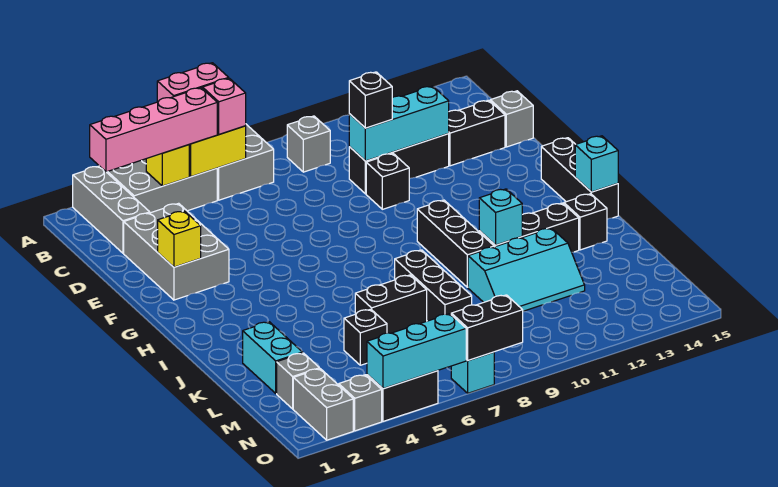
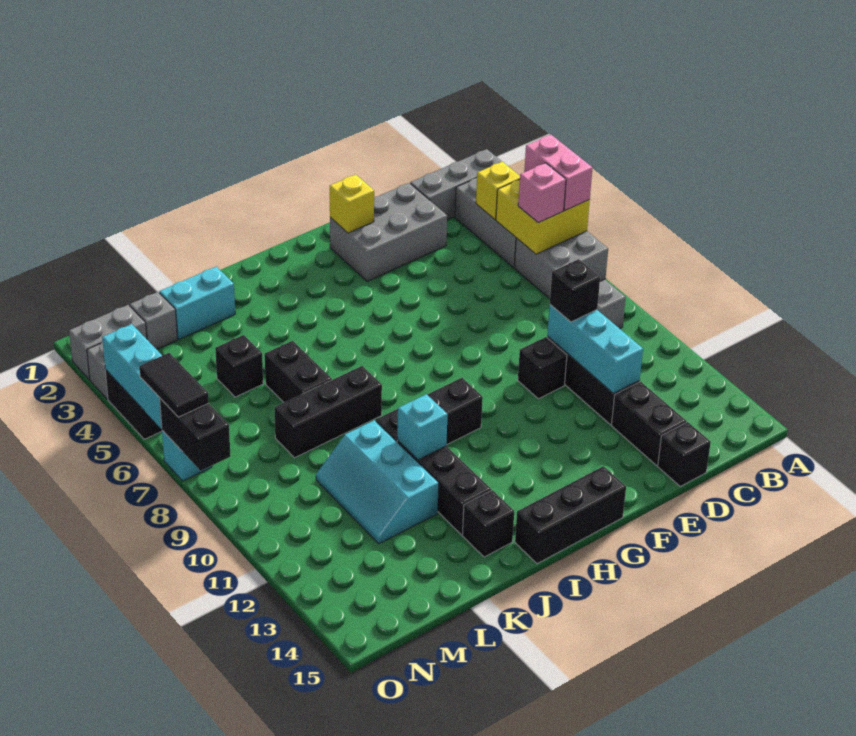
pink brick B2:B5 level 3 -> none
grey brick D15 level 1 -> black brick D15 level 1
cyan brick I15 level 2 -> none
none -> black tile O6:O7 level 3

